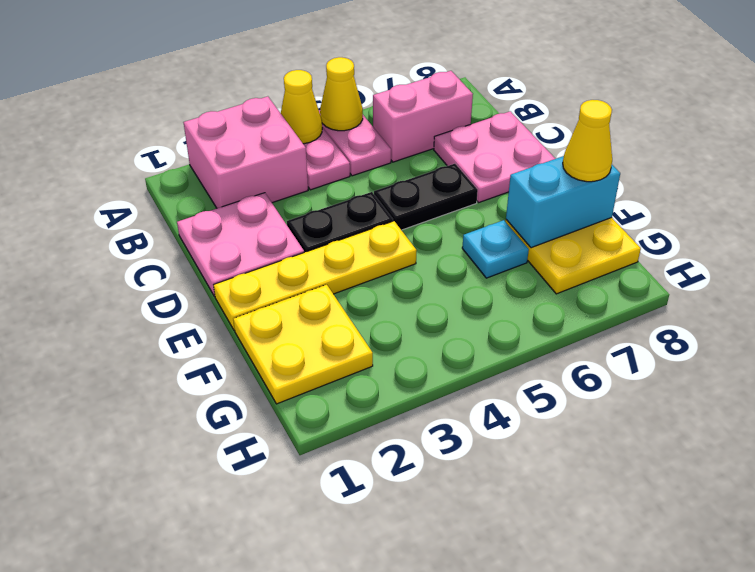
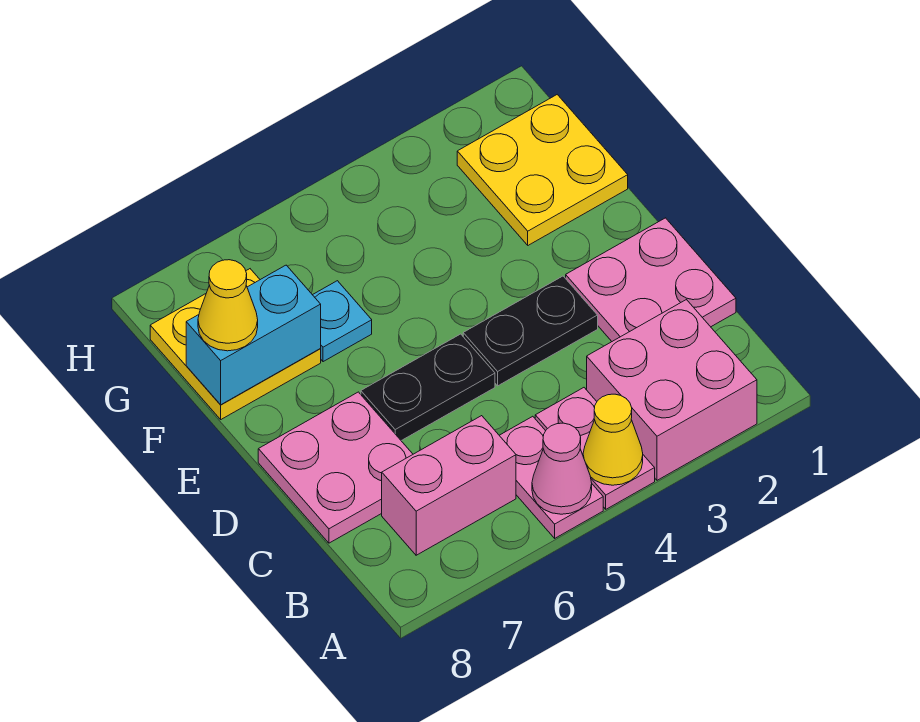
yellow cone A5 level 2 -> pink cone A5 level 2
yellow plate E1:E4 level 1 -> none

